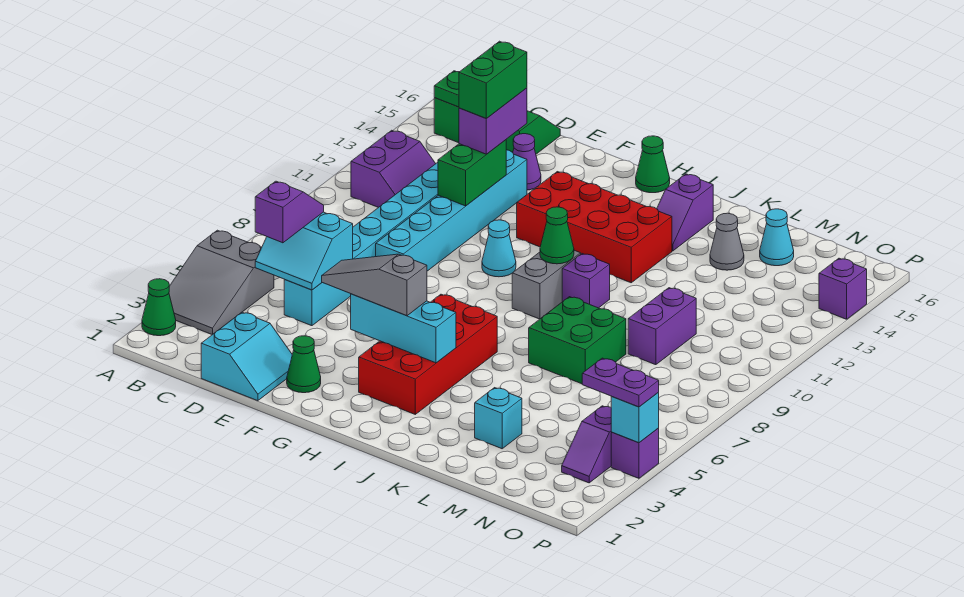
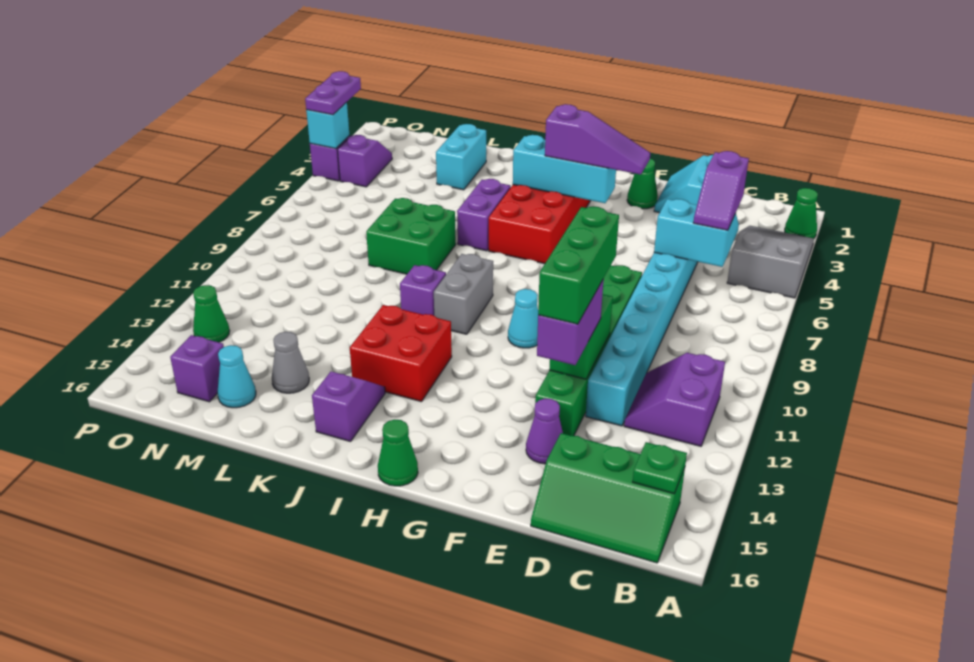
cyan brick E8:E13 level 1 -> green brick E8:E13 level 1
green brick E12:E13 level 4 -> green brick E11:E13 level 4
grey slope F4:H4 level 3 top H -> purple slope F4:H4 level 3 top H
red brick G12:J13 level 1 -> red brick I12:J13 level 1
green cone I10 level 2 -> green cone O13 level 1
cyan brick L3 level 1 -> cyan brick L2:L3 level 1
purple brick M9:M10 level 1 -> purple brick J5:J6 level 1
purple plate O4:P4 level 3 -> purple plate P3:P4 level 3
purple brick P14 level 1 -> purple brick N15 level 1

